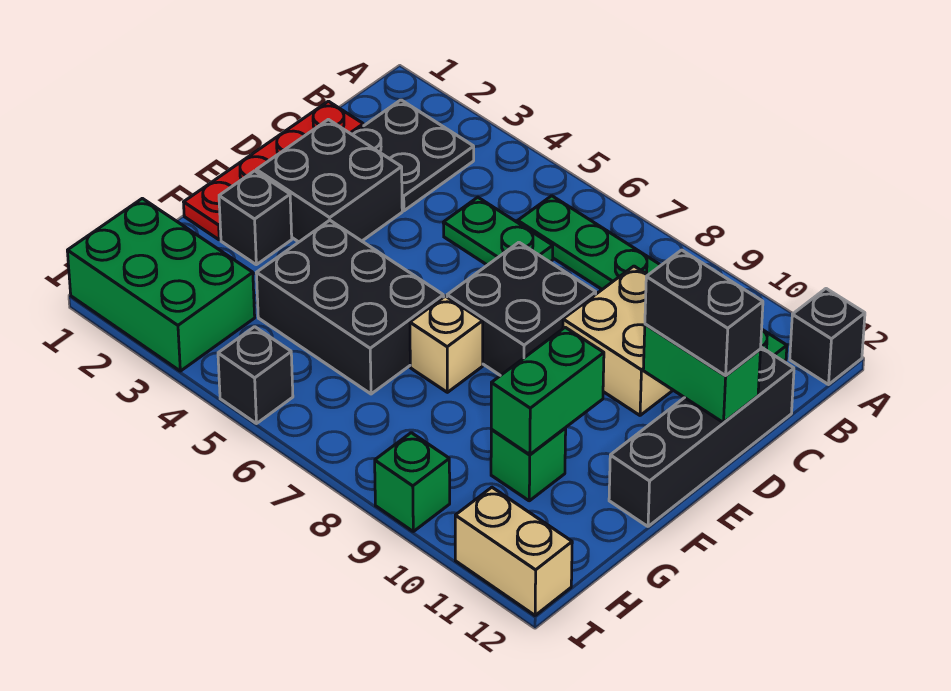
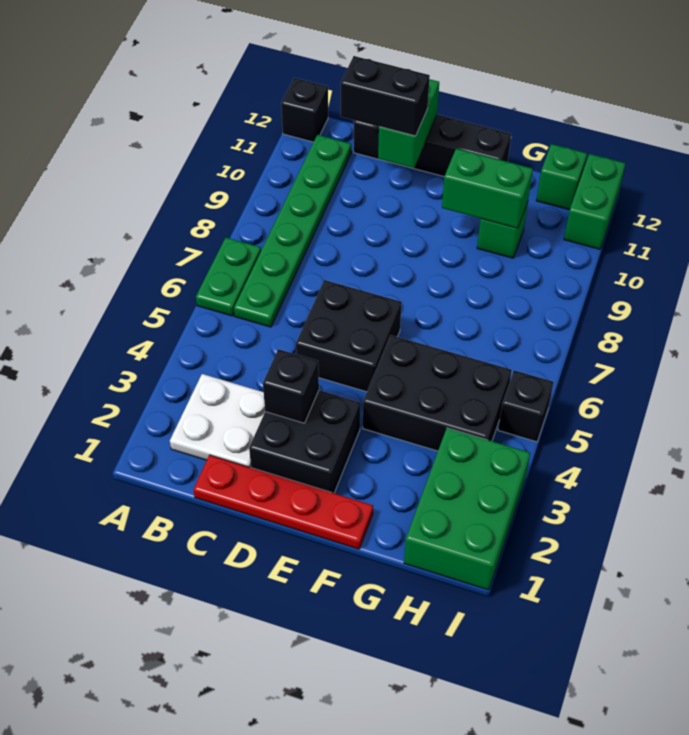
black plate B2:C3 level 1 -> white plate B2:C3 level 1
green plate C5:C6 level 1 -> green plate A6:A7 level 1
tan brick C9:D10 level 1 -> none
black brick D7:E8 level 1 -> black brick D5:E6 level 1
black brick D11:D12 level 3 -> black brick C11:D11 level 3
black brick F2 level 1 -> black brick D3 level 2
black brick F4:G6 level 1 -> black brick F4:H5 level 1
tan brick F7 level 1 -> none
green brick I9 level 1 -> green brick H12 level 1
tan brick I11:I12 level 1 -> green brick I11:I12 level 1

